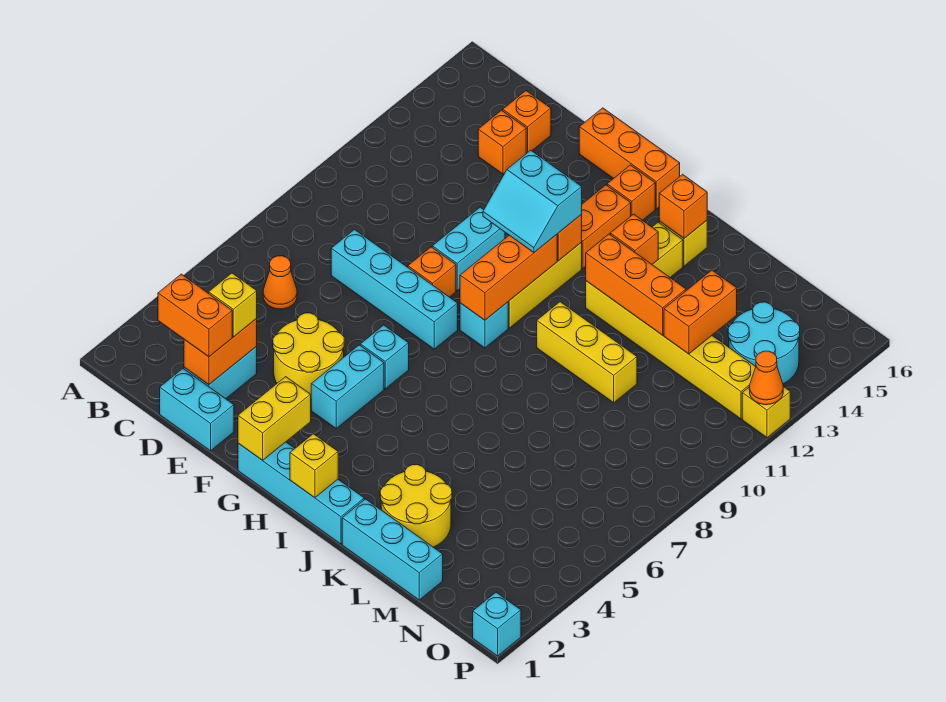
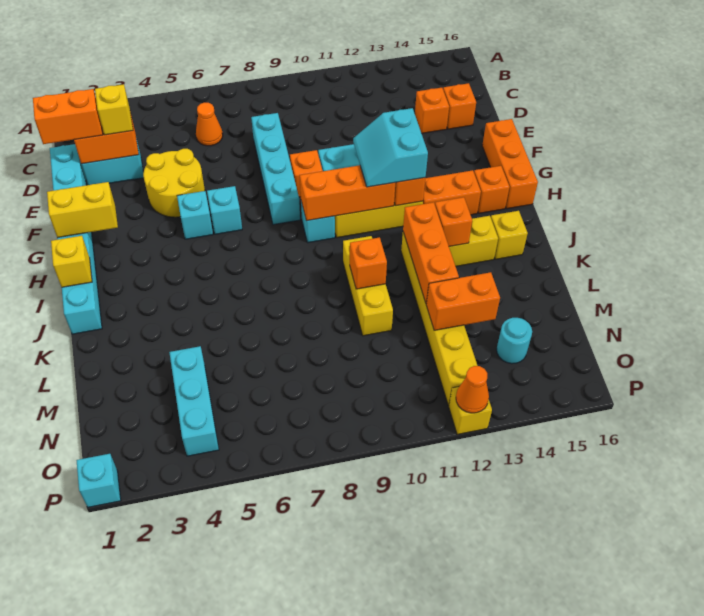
orange brick C2:D2 level 3 -> orange brick D1:D2 level 3
cyan brick G4:G5 level 1 -> cyan brick G5 level 1
orange brick J15 level 2 -> orange brick K10 level 2
cyan brick K1:M1 level 1 -> cyan brick M4:O4 level 1
yellow round brick K2:L3 level 1 -> none
cyan round brick N13:O14 level 1 -> cyan round brick N14 level 1

